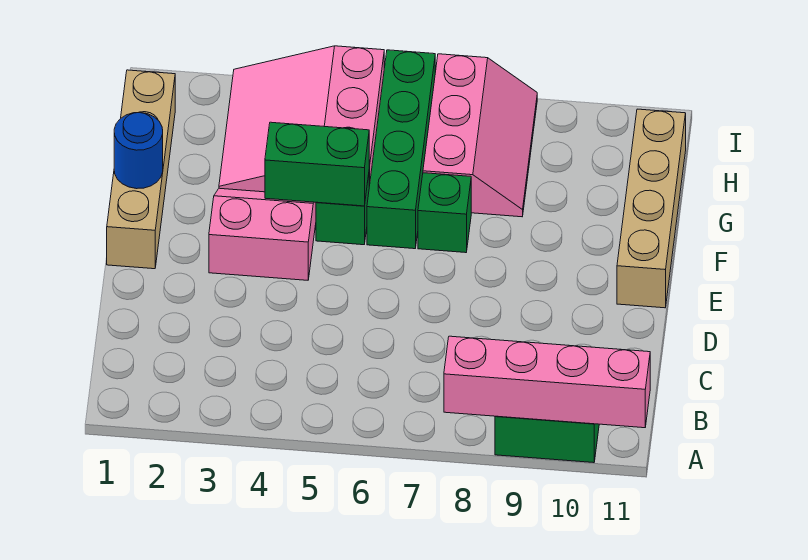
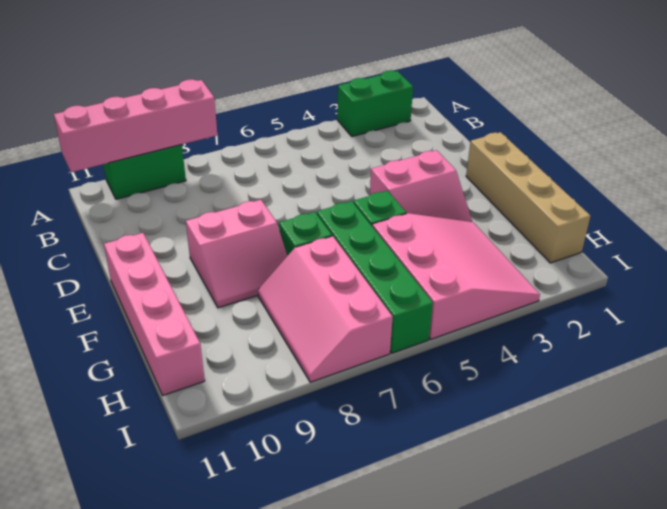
none -> pink slope E8:F9 level 1 top E
tan brick E11:H11 level 1 -> pink brick E11:H11 level 1
blue round brick F1 level 2 -> none
green brick F4:F5 level 2 -> green brick A2:A3 level 1

